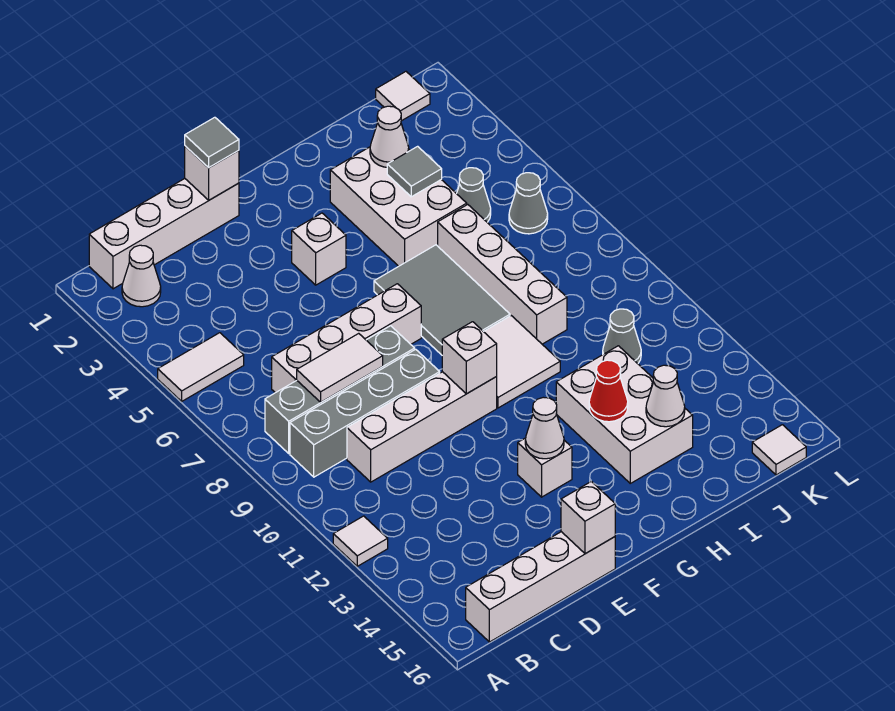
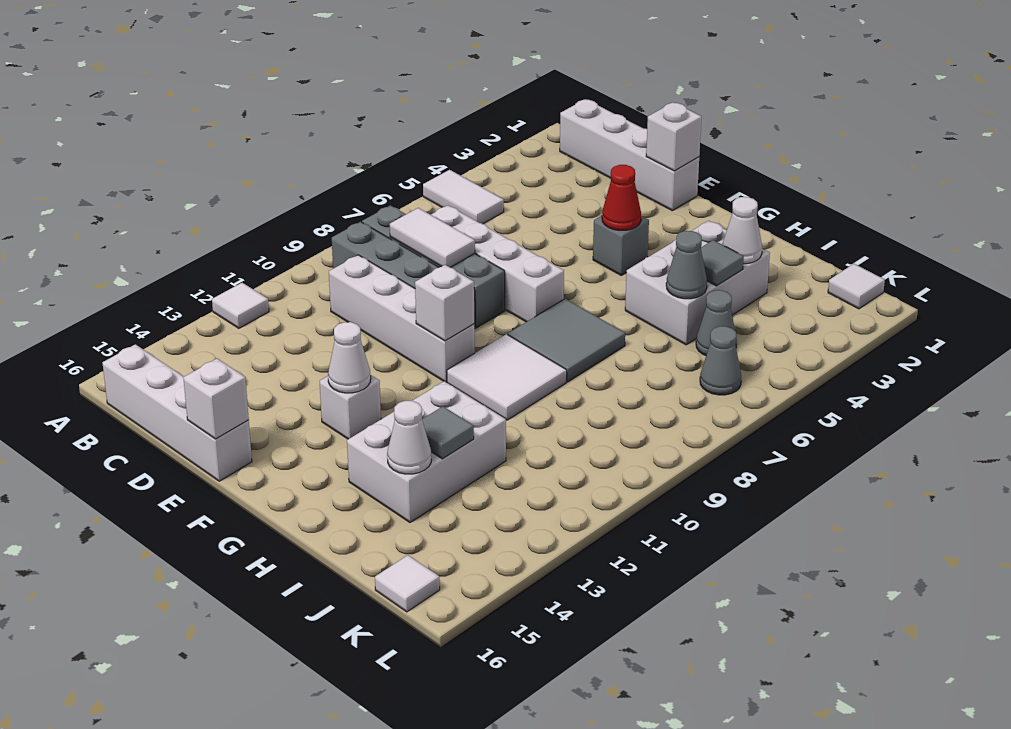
white cone B2 level 1 -> none
grey tile E1 level 3 -> grey tile I13 level 2
white brick F4 level 1 -> grey brick F4 level 1
grey tile G6:H8 level 1 -> grey tile G7:H8 level 1
red cone H13 level 2 -> red cone F4 level 2
white brick I6:I9 level 1 -> none
grey cone J11 level 1 -> grey cone I5 level 2

